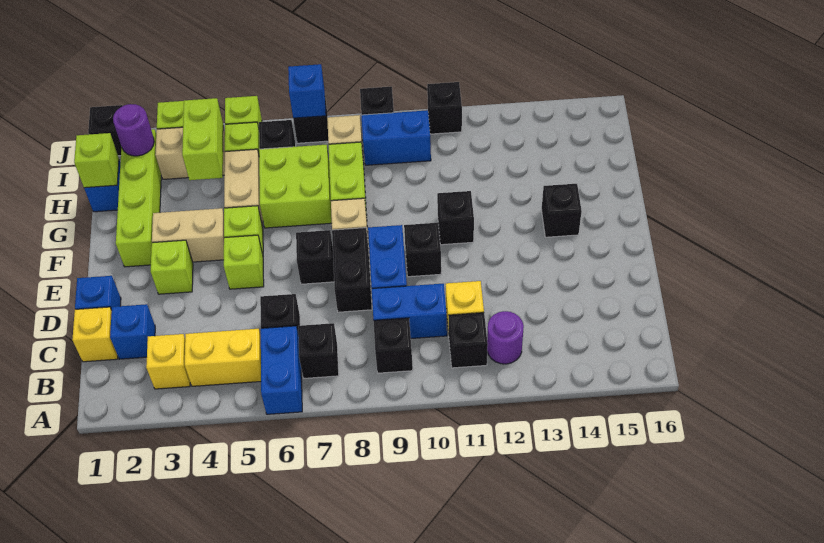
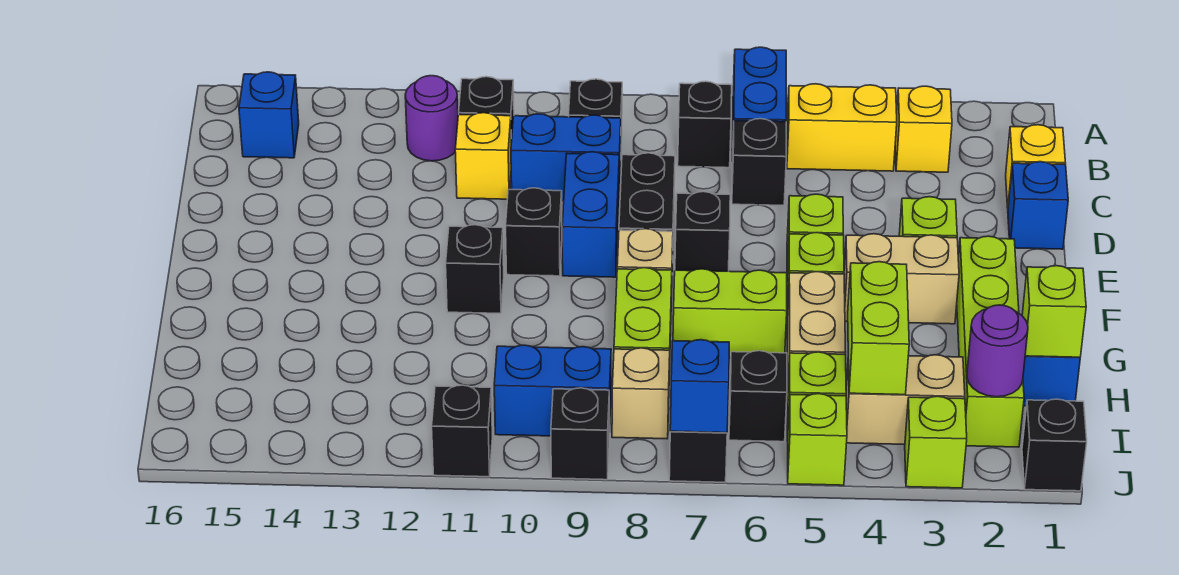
blue brick C2 level 1 -> blue brick B15 level 1
black brick F14 level 1 -> none
lime brick G6:H7 level 1 -> lime brick G6:G7 level 1

